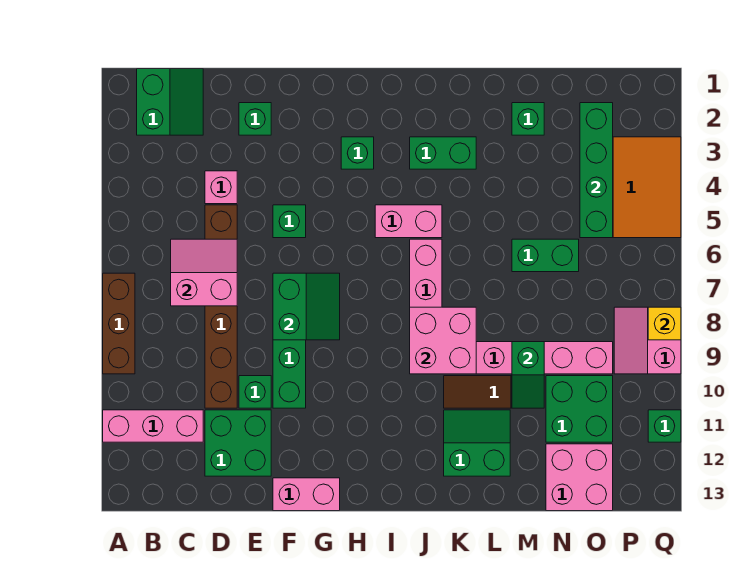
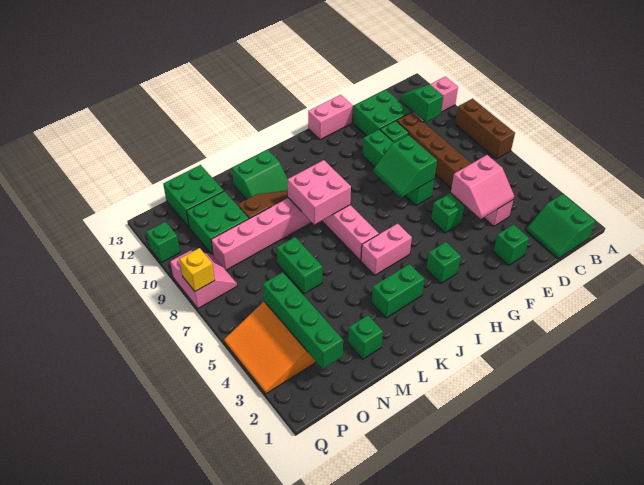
pink slope C6:D7 level 2 top 7 -> pink slope D4:E5 level 2 top 5
green brick M6:N6 level 1 -> green brick M6:M7 level 1
green slope M9:M10 level 2 top 9 -> green slope C10:C11 level 2 top 10
pink brick N12:O13 level 1 -> green brick N12:O13 level 1

